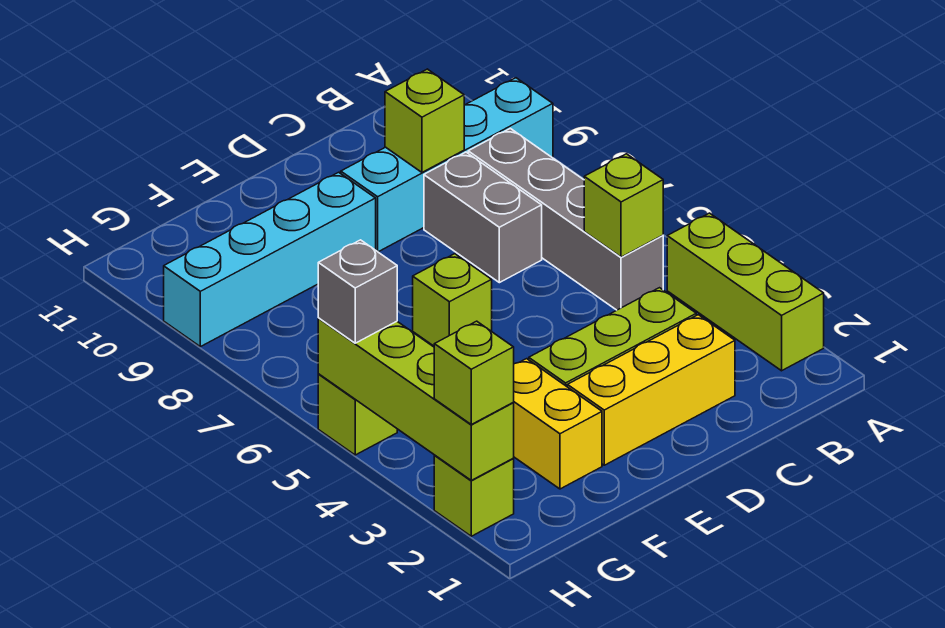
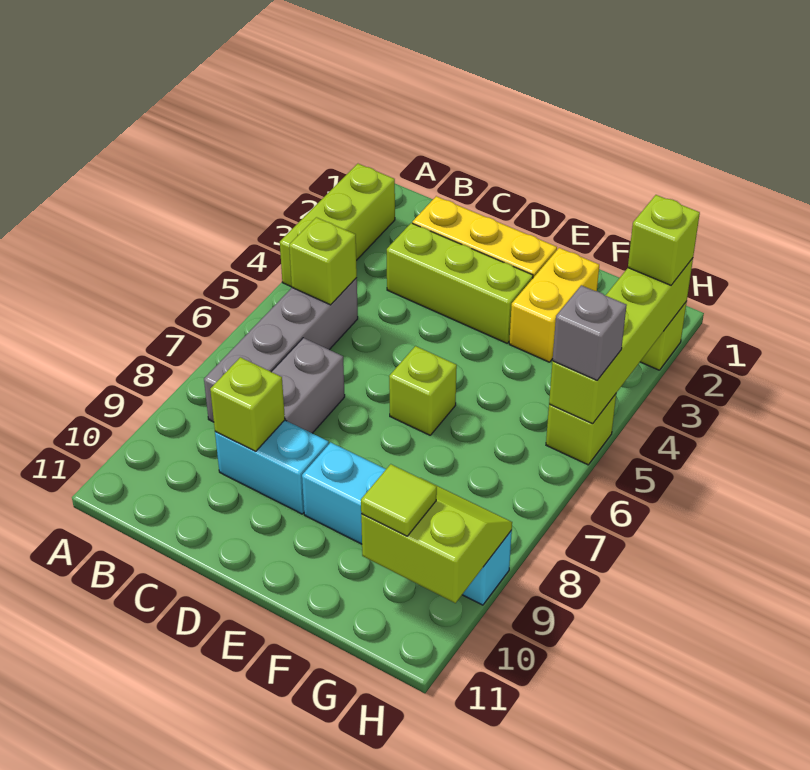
cyan brick A9:D9 level 1 -> cyan brick C9:D9 level 1
none -> lime slope G9:H10 level 2 top 10
none -> lime tile G10 level 3

